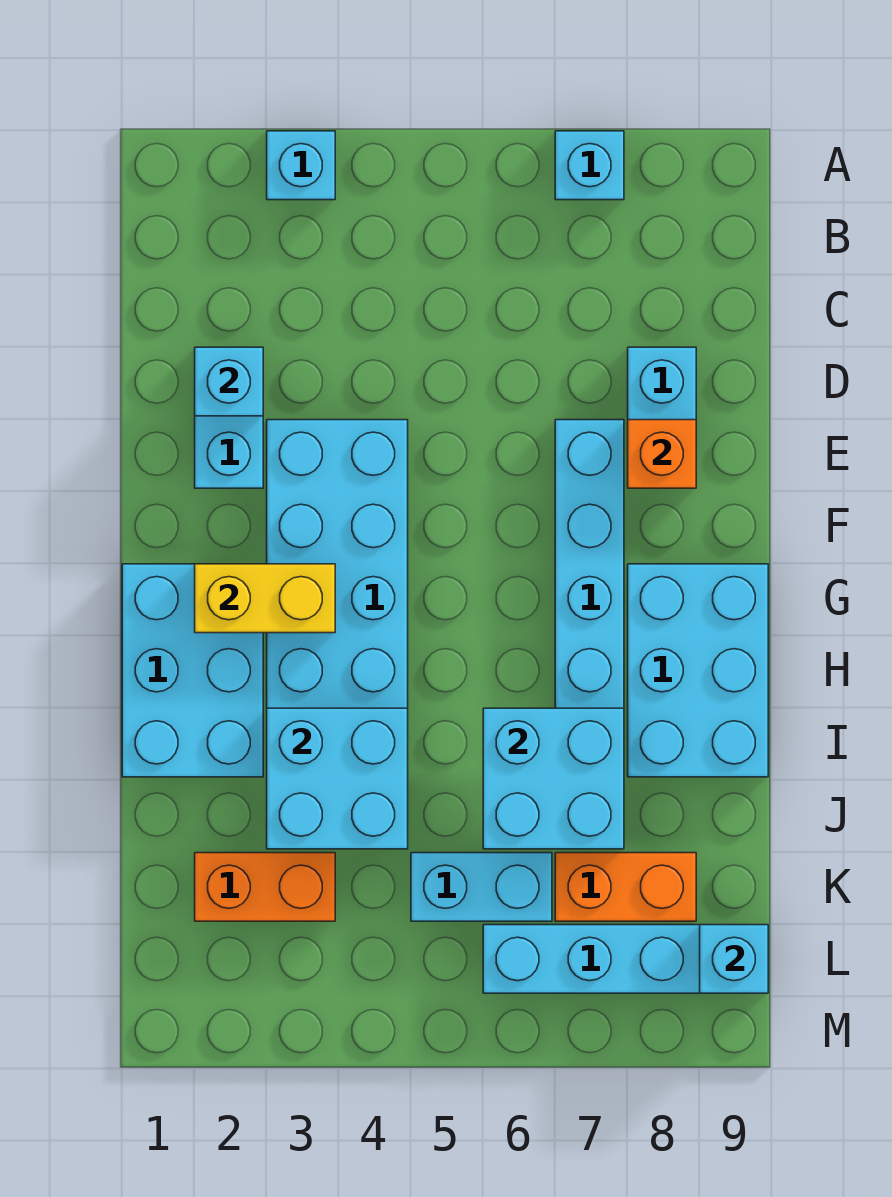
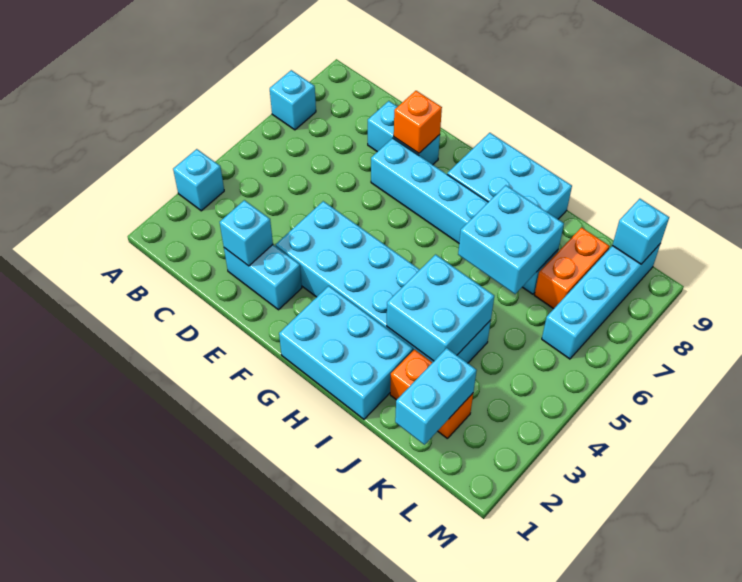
yellow brick G2:G3 level 2 -> none
orange brick K2:K3 level 1 -> orange brick J2:K2 level 1
cyan brick K5:K6 level 1 -> cyan brick K1:K2 level 2

